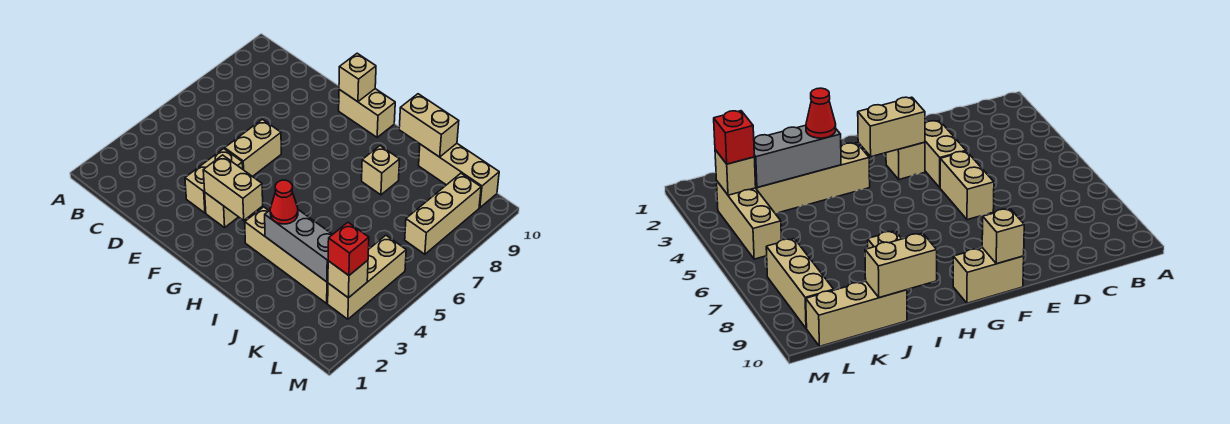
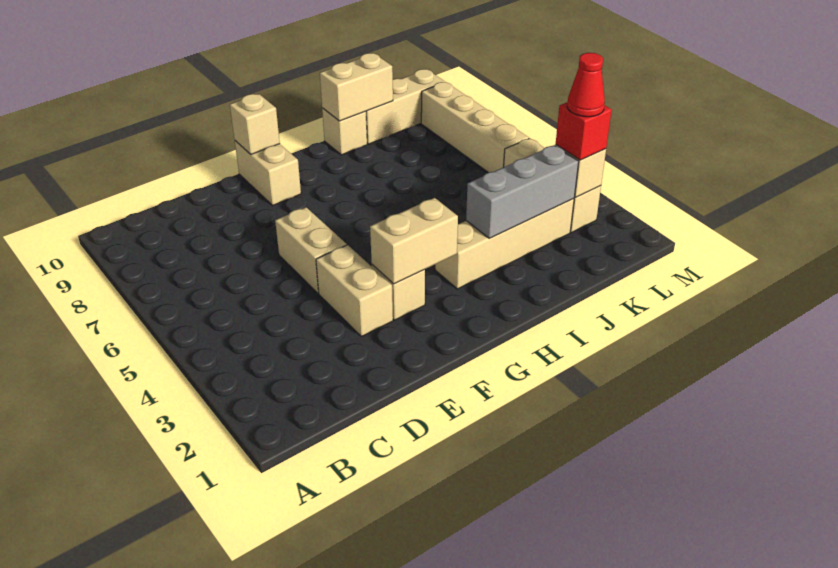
tan brick F10:G10 level 1 -> tan brick F9:F10 level 1
red cone I3 level 3 -> red cone L3 level 4
tan brick I8 level 1 -> tan brick I10 level 1
tan brick L7:L9 level 1 -> tan brick L6:L9 level 1

